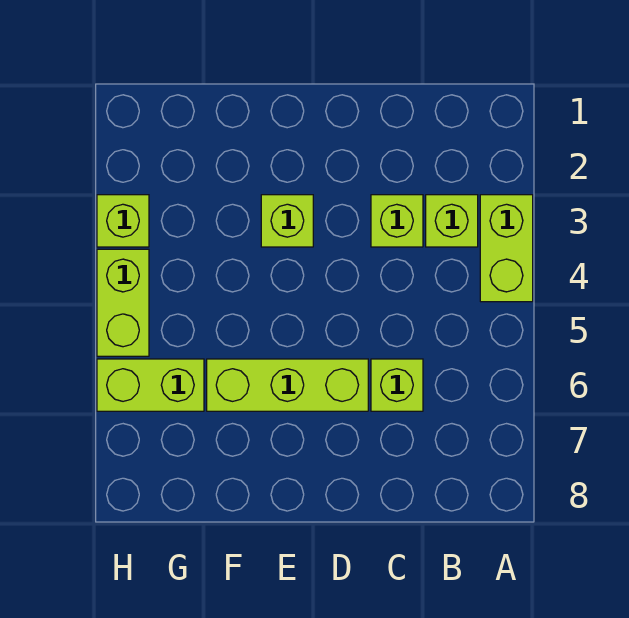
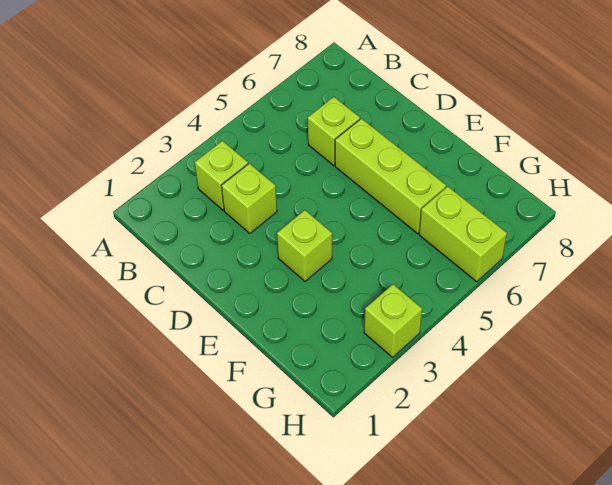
lime brick A3:A4 level 1 -> none
lime brick H4:H5 level 1 -> none

